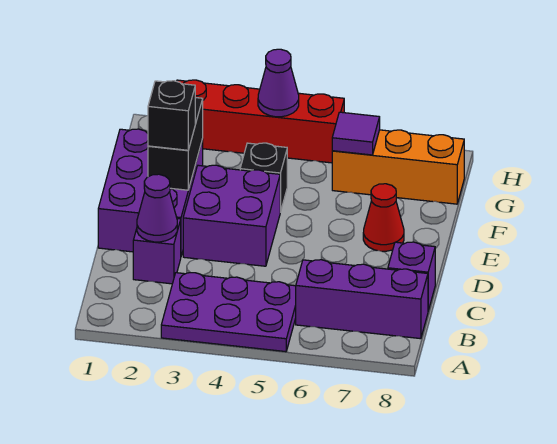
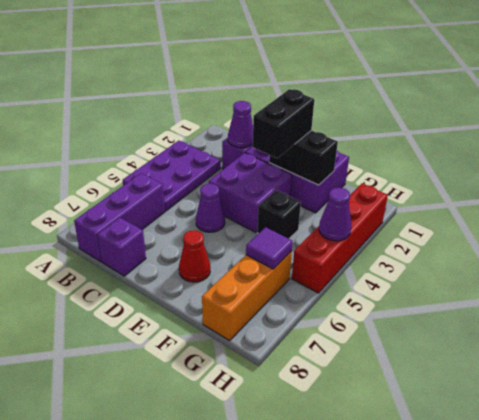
none -> purple cone D5 level 1
black brick E2 level 3 -> black brick E2:E3 level 3

